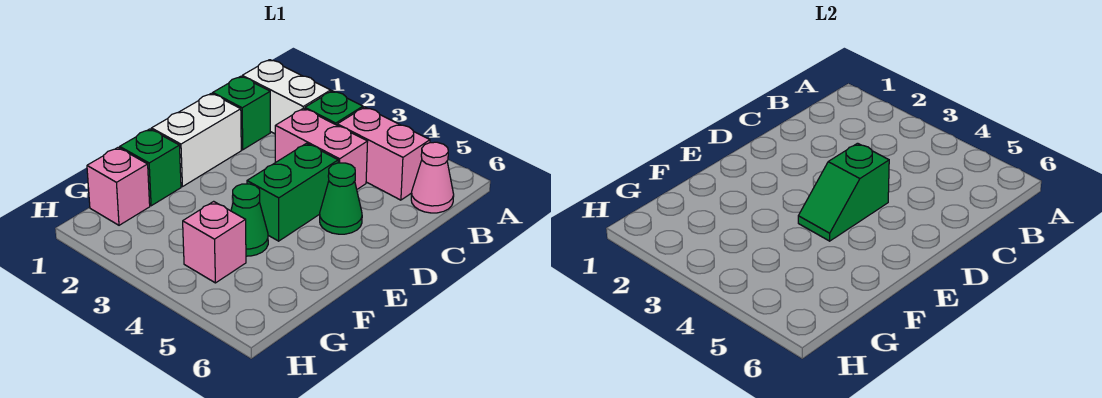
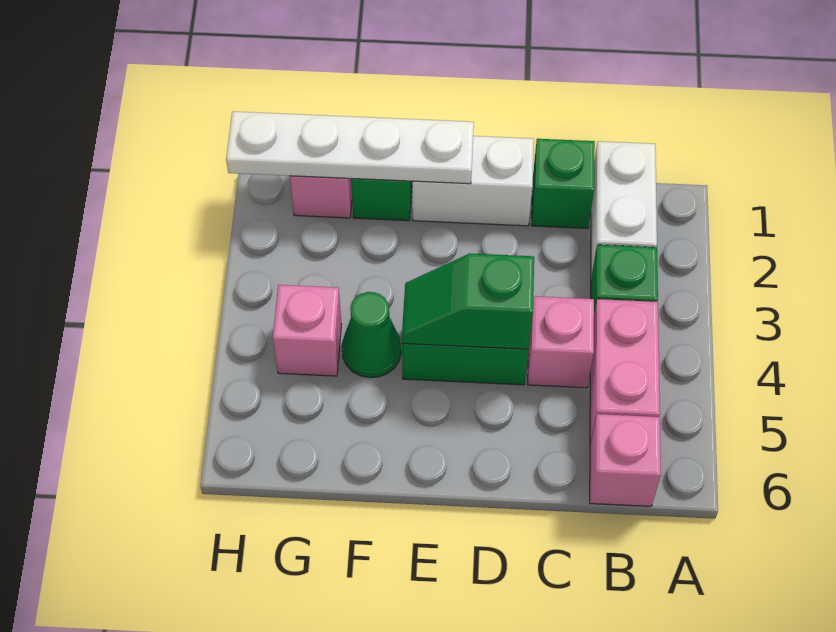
pink cone B6 level 1 -> pink brick B6 level 1
pink brick C3:C4 level 1 -> pink brick C4 level 1
green cone D5 level 1 -> none
none -> white plate E1:H1 level 2

